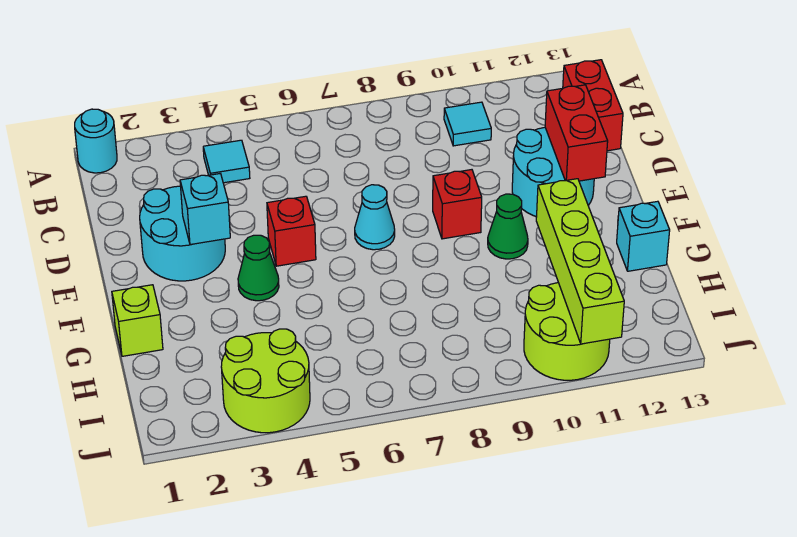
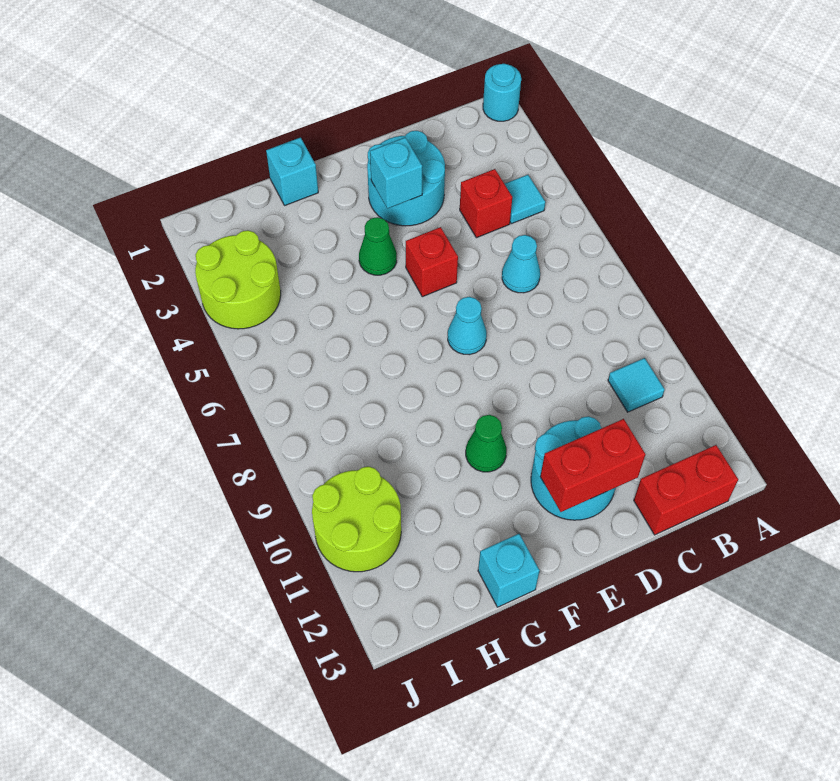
none -> cyan cone C6 level 1
red brick E9 level 1 -> red brick C4 level 1
lime brick G1 level 1 -> cyan brick G1 level 1
lime brick G11:J11 level 2 -> none

